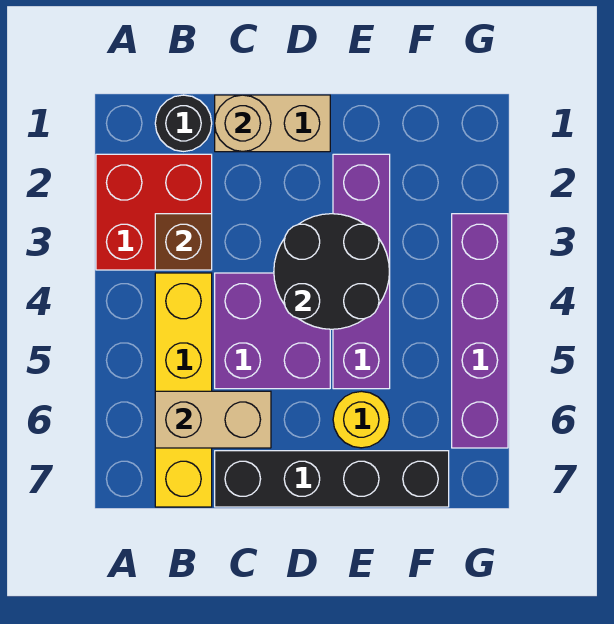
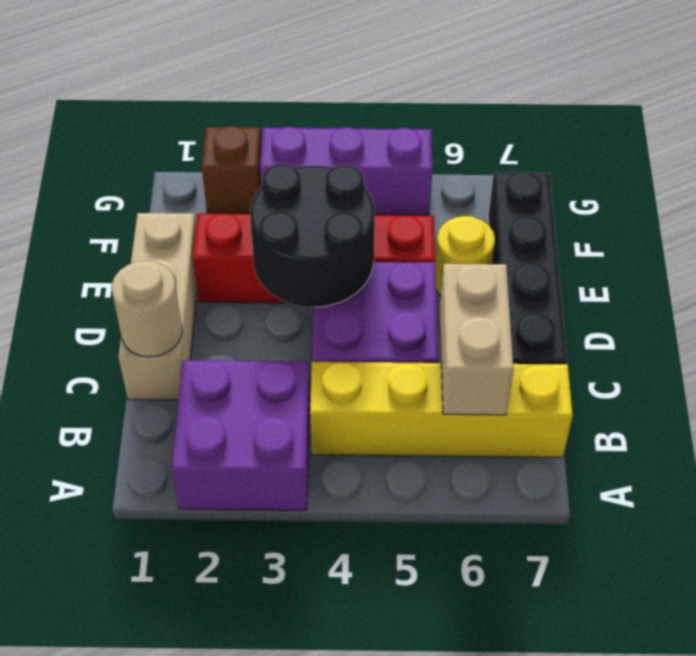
red brick A2:B3 level 1 -> purple brick A2:B3 level 1
black round brick B1 level 1 -> none
brown brick B3 level 2 -> brown brick G2 level 1
tan brick C1:D1 level 1 -> tan brick C1:E1 level 1
purple brick E2:E5 level 1 -> red brick E2:E5 level 1
purple brick G3:G6 level 1 -> purple brick G3:G5 level 1

